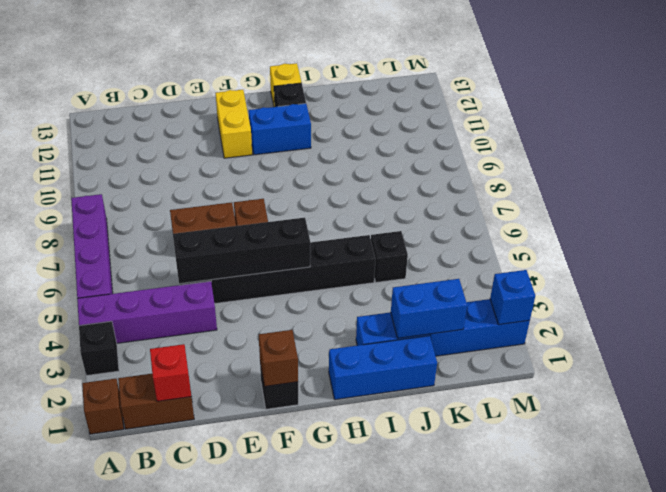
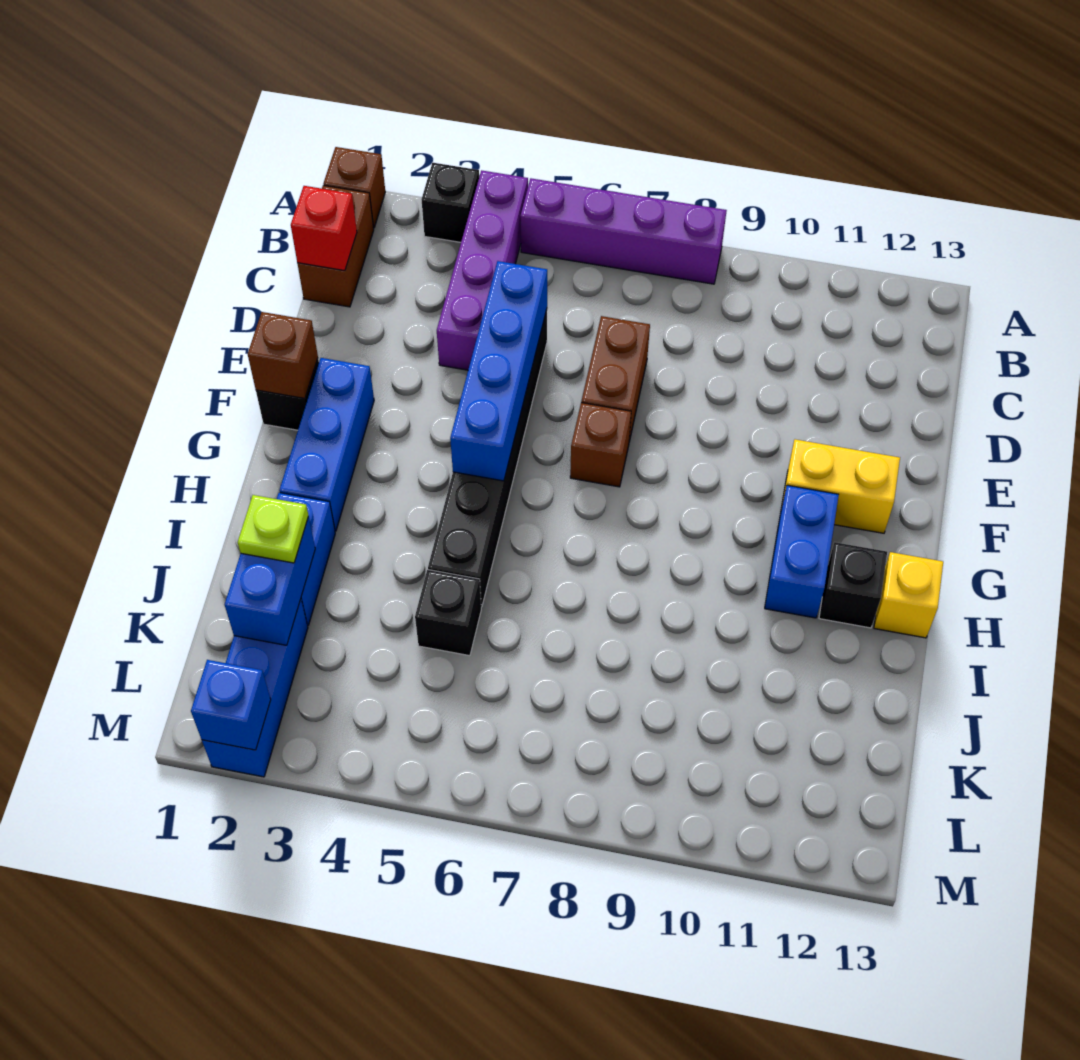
black brick D5:G5 level 2 -> blue brick D5:G5 level 2
blue brick H1:J1 level 1 -> blue brick F2:H2 level 1
none -> lime plate J2 level 3

